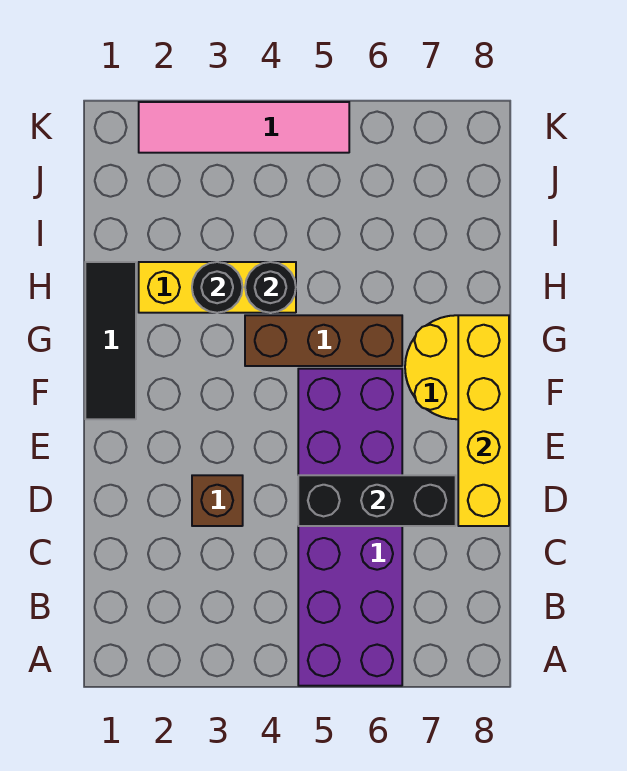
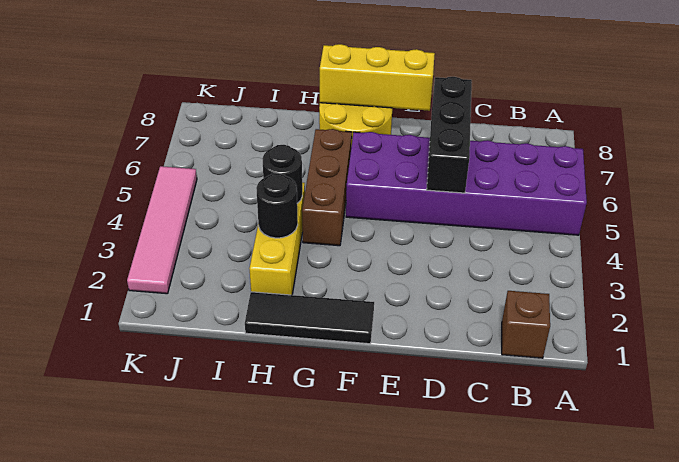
brown brick D3 level 1 -> brown brick B1 level 1
yellow brick D8:G8 level 2 -> yellow brick E8:G8 level 2

